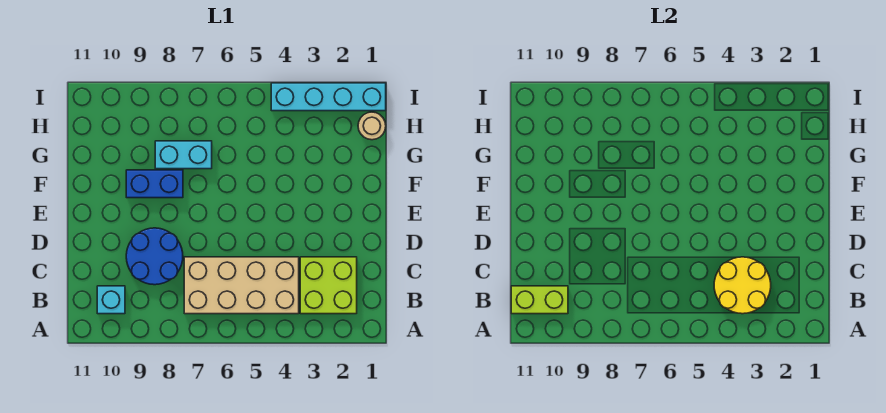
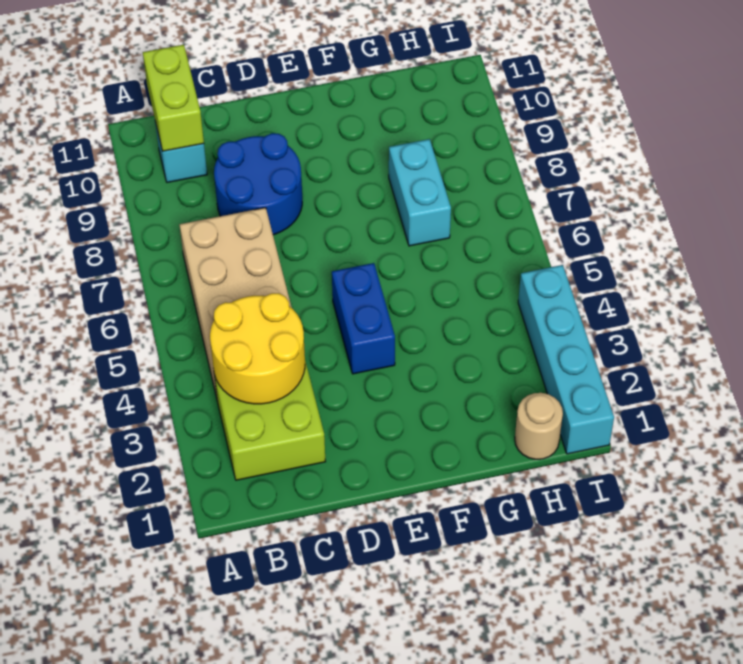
blue brick F8:F9 level 1 -> blue brick E4:E5 level 1

